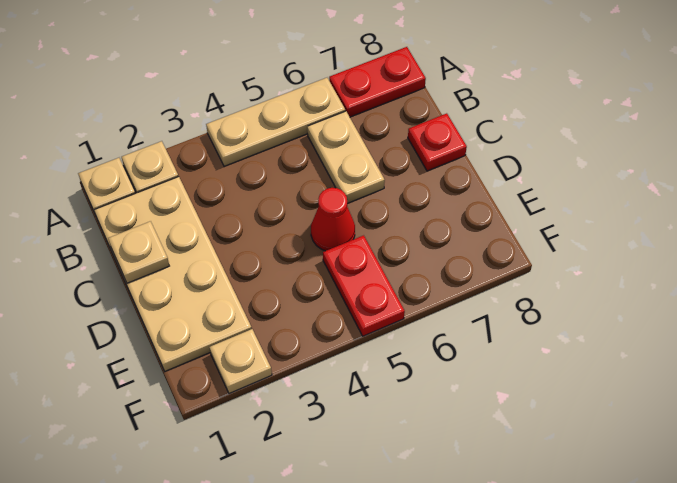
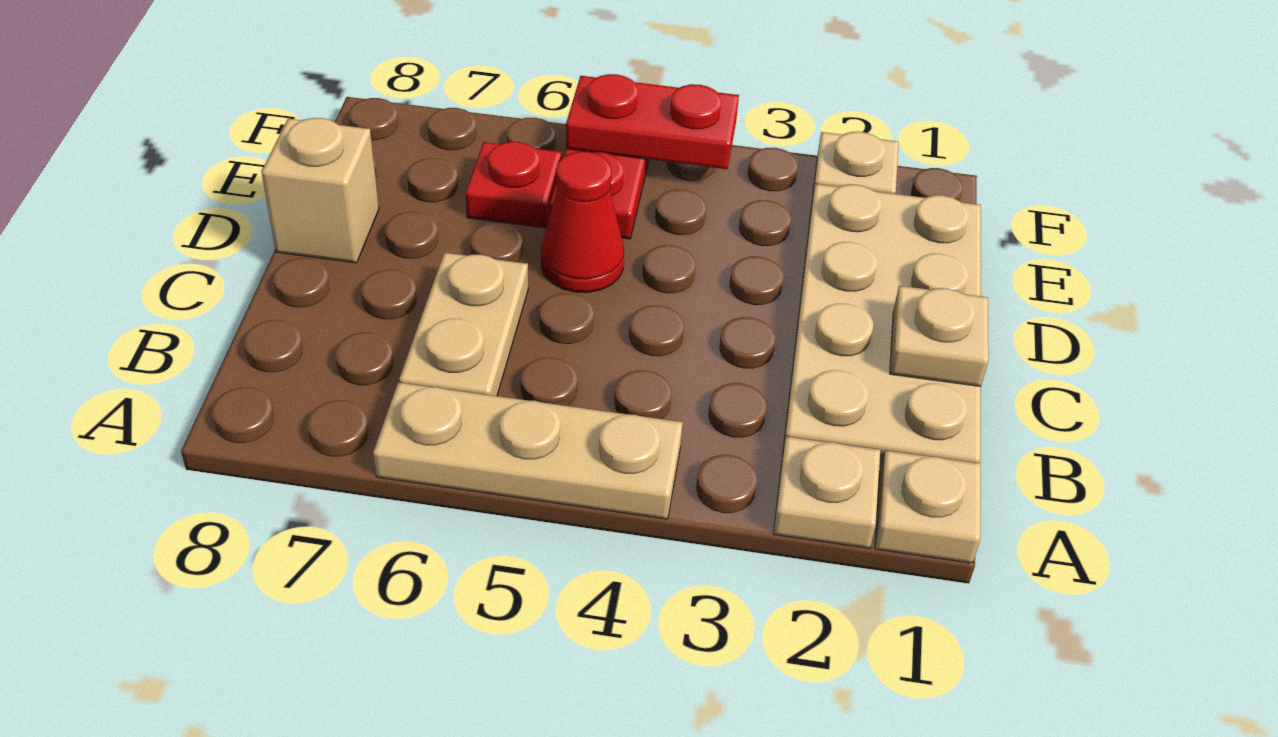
red plate A7:A8 level 1 -> red plate F4:F5 level 2
red plate C8 level 1 -> red plate E6 level 1
none -> tan brick D8 level 1

